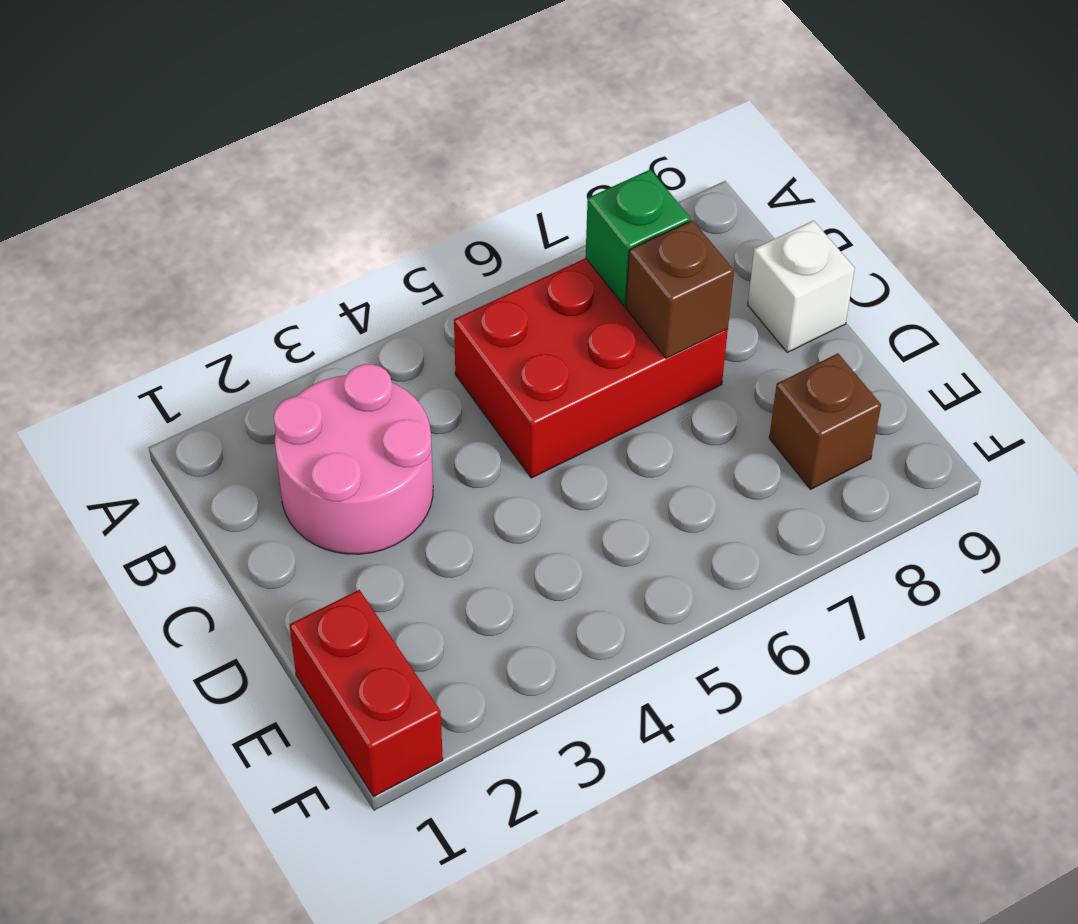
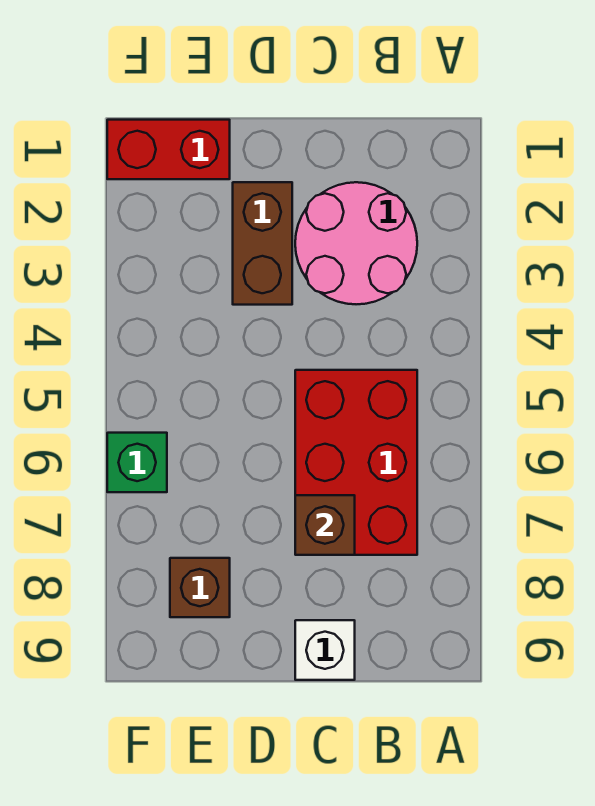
green brick B7 level 2 -> green brick F6 level 1
none -> brown brick D2:D3 level 1

